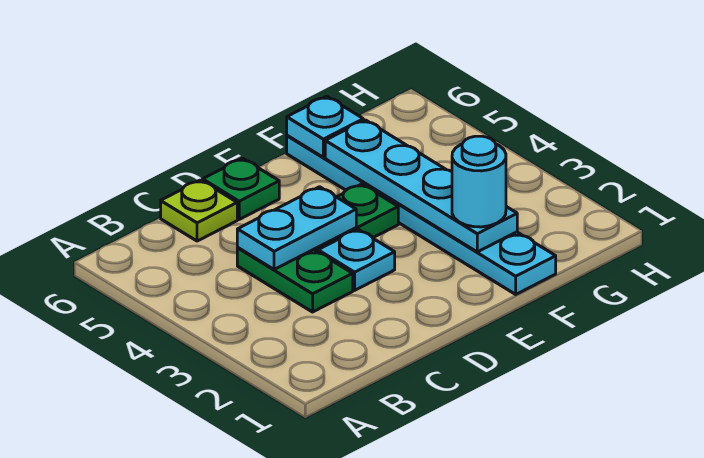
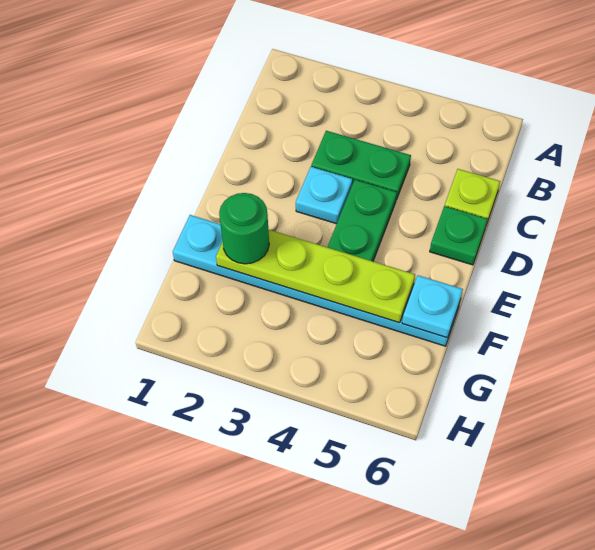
cyan plate C4:D4 level 2 -> none
cyan plate F2:F5 level 2 -> lime plate F2:F5 level 2
cyan round brick F2 level 3 -> green round brick F2 level 3

